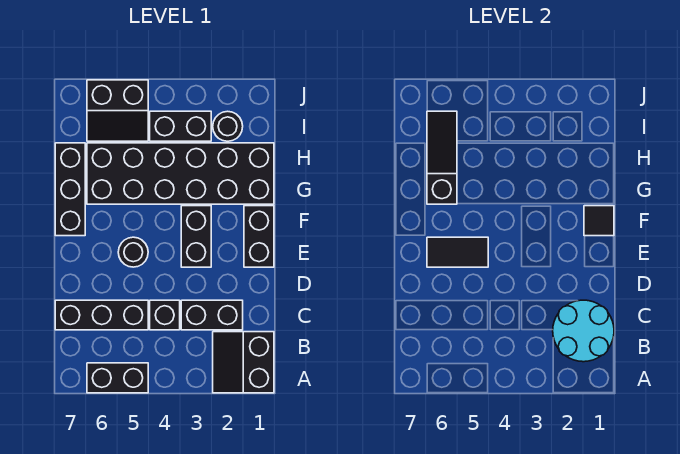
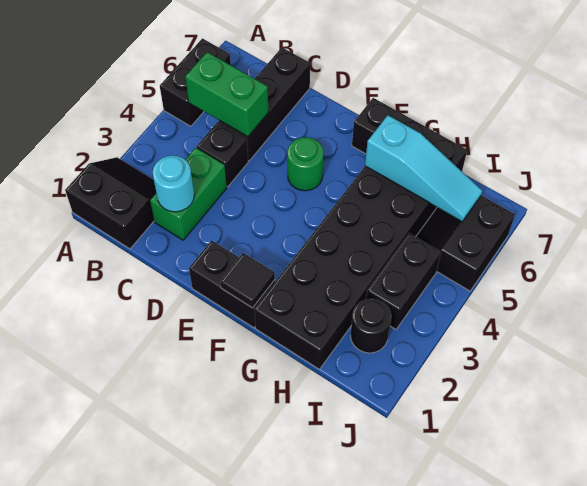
cyan round brick B1:C2 level 2 -> cyan round brick C2 level 2
none -> green brick B5:C5 level 2
black brick C2:C3 level 1 -> green brick C2:C3 level 1
black brick E3:F3 level 1 -> none
black round brick E5 level 1 -> green round brick E5 level 1
black tile E5:E6 level 2 -> none
black slope G6:I6 level 2 top G -> cyan slope G6:I6 level 2 top G

